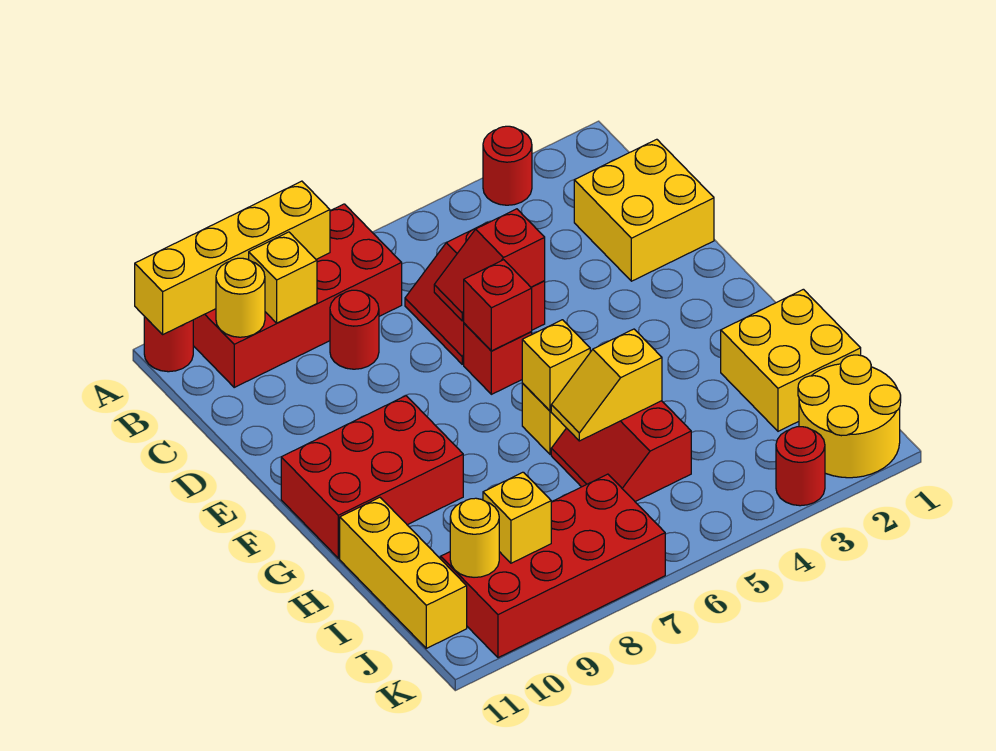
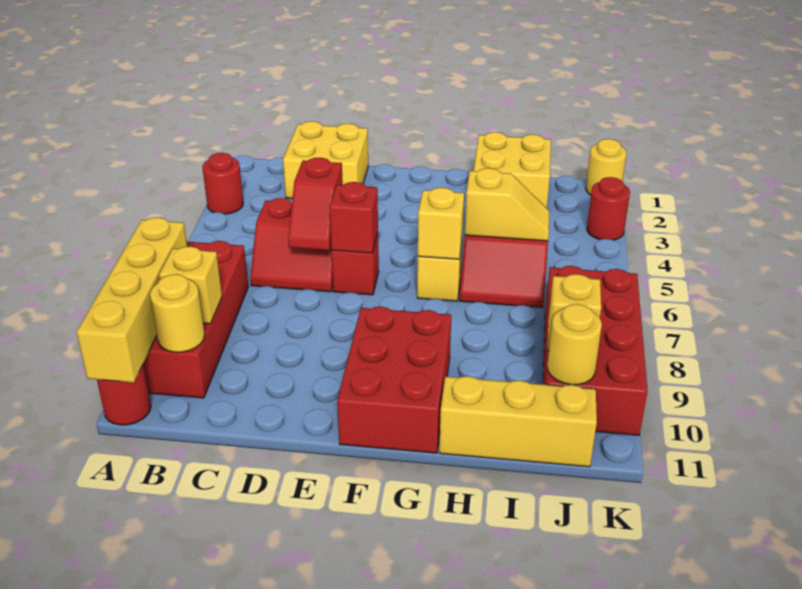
red round brick C8 level 1 -> none
yellow slope H5:H6 level 2 top 5 -> yellow slope H5:I5 level 2 top H
yellow round brick J1:K2 level 1 -> yellow round brick K1 level 1

